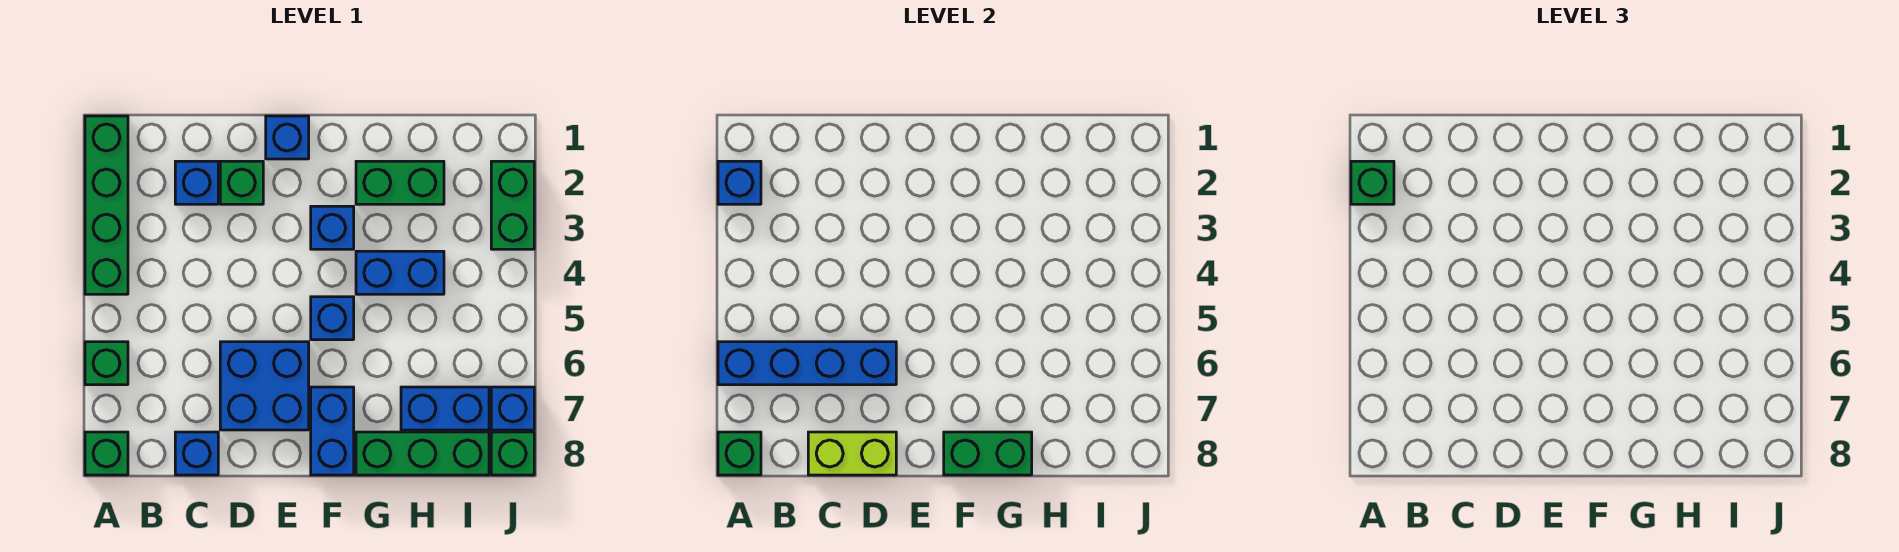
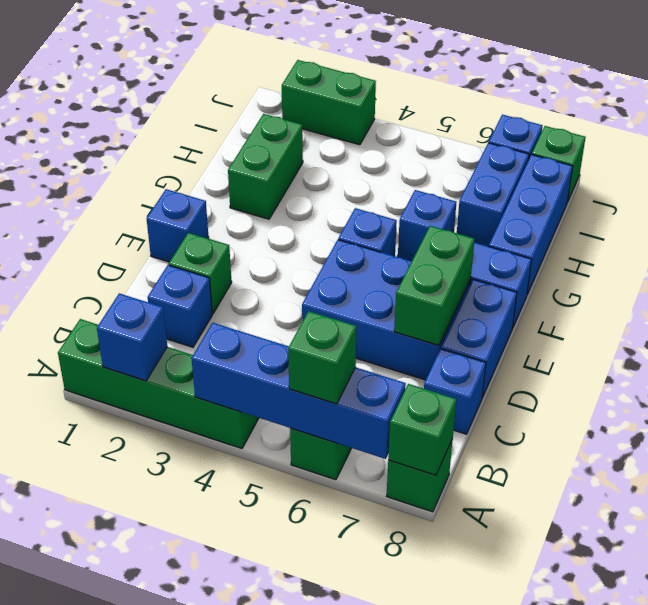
green brick A2 level 3 -> green brick A6 level 3
blue brick A6:D6 level 2 -> blue brick A4:A7 level 2
lime brick C8:D8 level 2 -> none
blue brick D6:E7 level 1 -> blue brick D5:E7 level 1
blue brick F3 level 1 -> blue brick G6 level 1
green brick F8:G8 level 2 -> green brick D7:E7 level 2
blue brick G4:H4 level 1 -> blue brick D8:E8 level 1
green brick G8:I8 level 1 -> blue brick G8:I8 level 1

